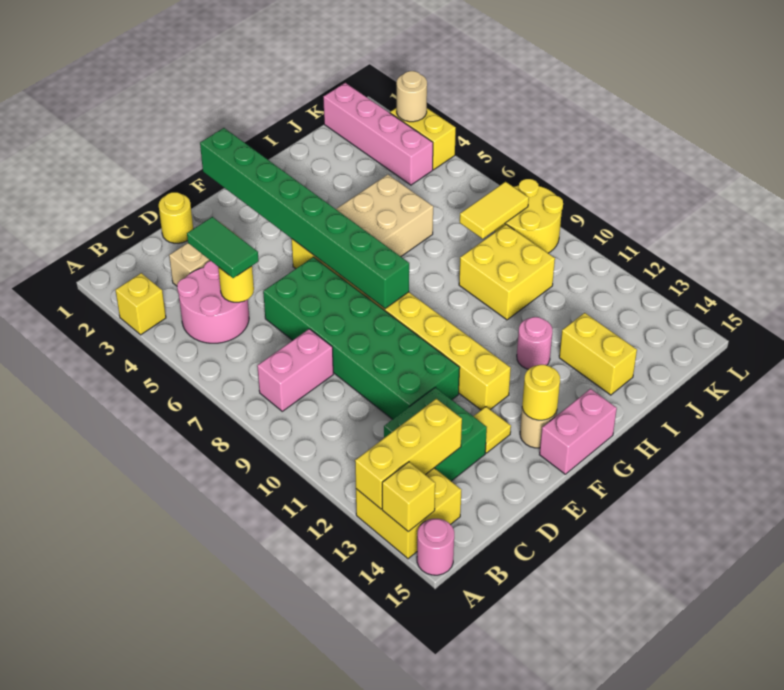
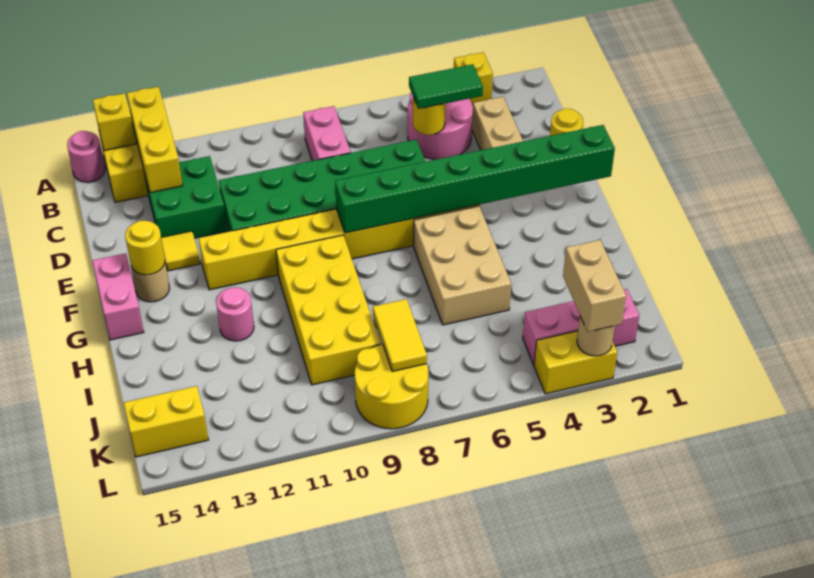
yellow brick I9:J10 level 1 -> yellow brick G9:J10 level 1
yellow brick I13:I14 level 1 -> yellow brick K14:K15 level 1
pink brick K1:K4 level 1 -> pink brick K2:K4 level 1
none -> tan brick K3:L3 level 3

